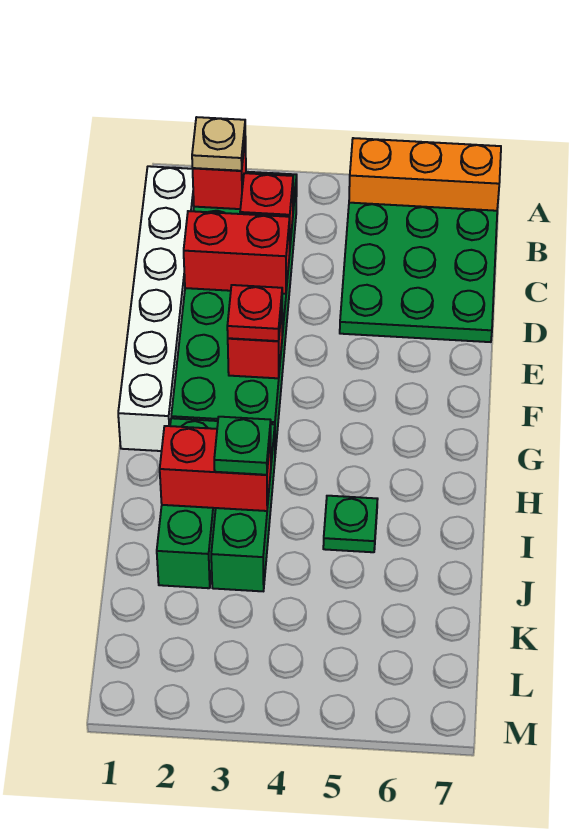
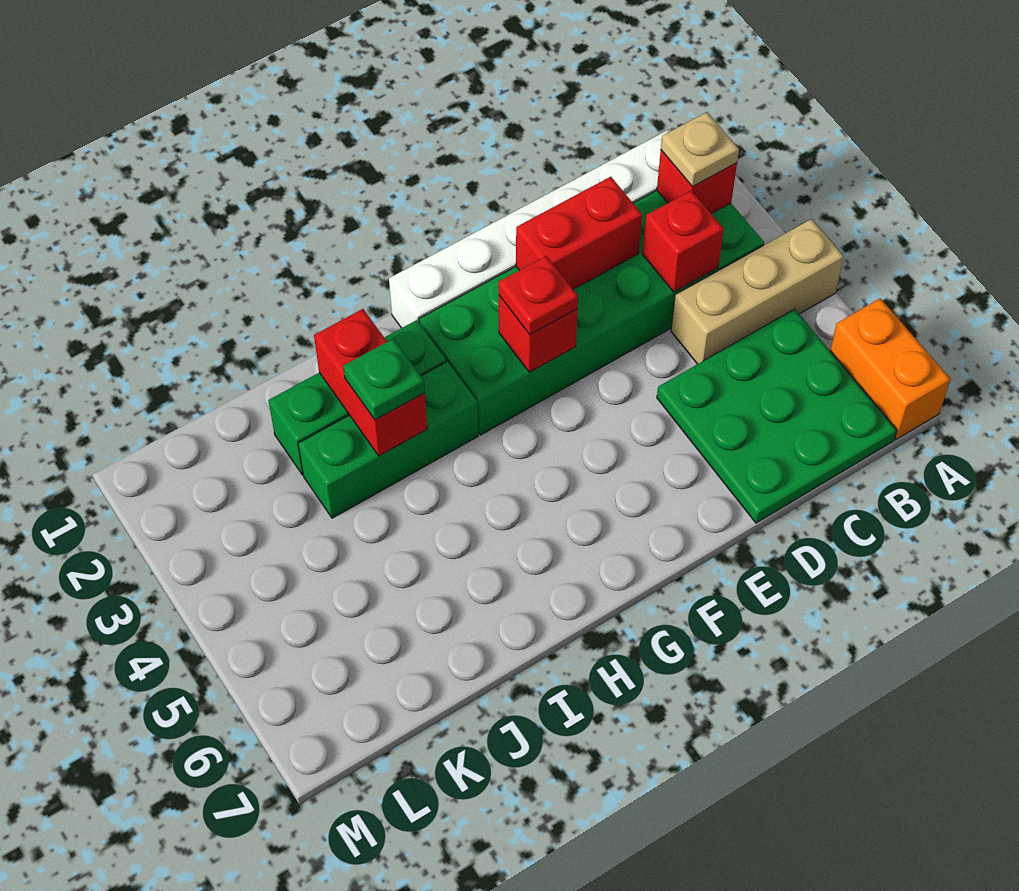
none -> tan brick A4:C4 level 1
orange brick A5:A7 level 1 -> orange brick A6:A7 level 1
red brick D2:D3 level 2 -> red brick D2:E2 level 2
green plate I5 level 1 -> none

